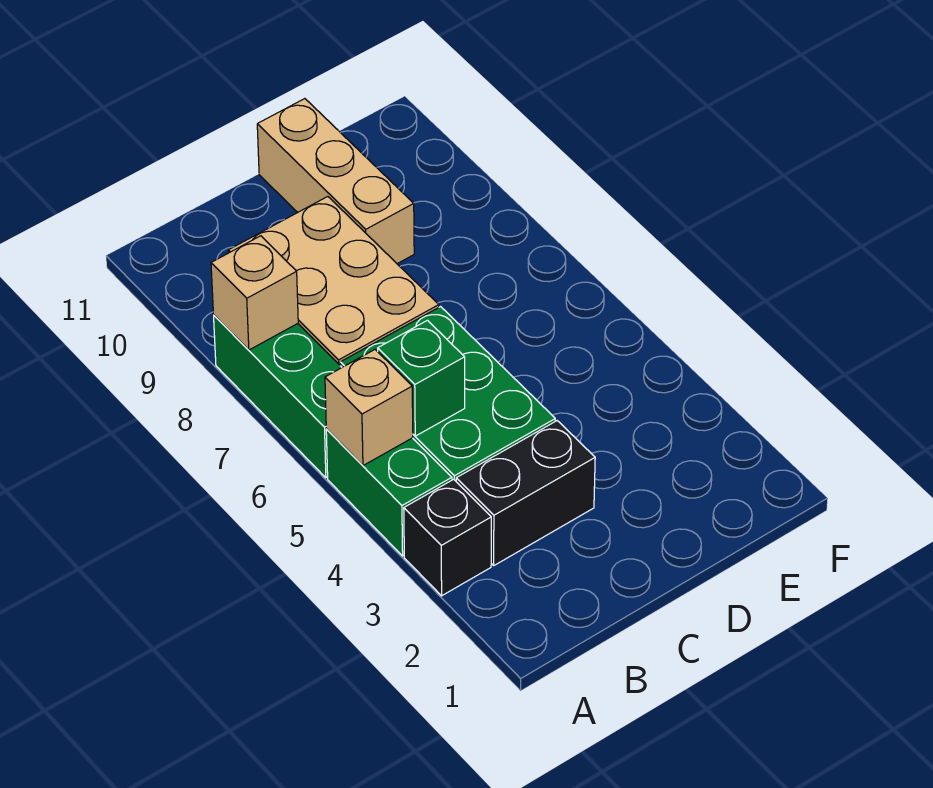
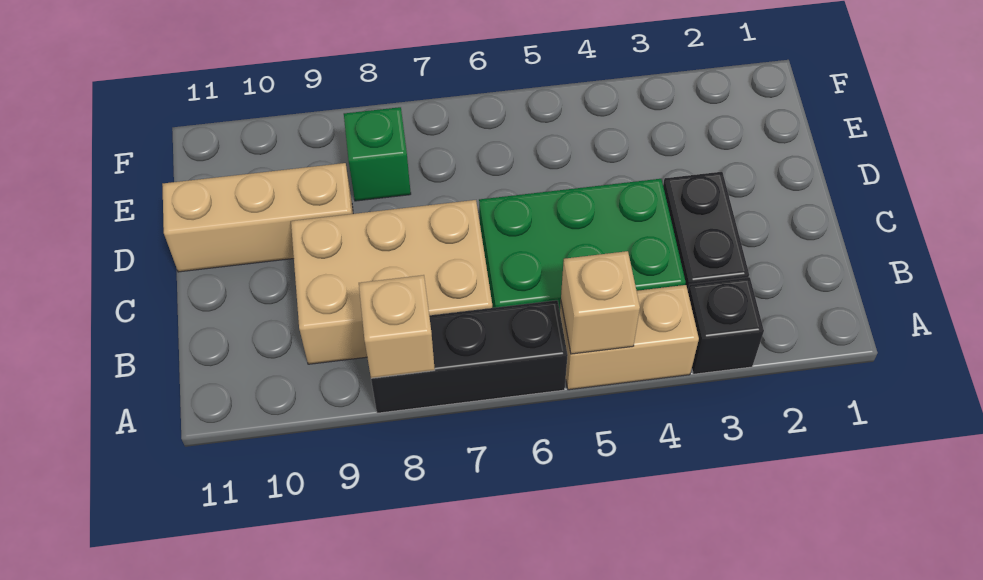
green brick A4:A5 level 1 -> tan brick A4:A5 level 1
green brick A6:A8 level 1 -> black brick A6:A8 level 1
green brick B5 level 2 -> green brick E8 level 1

